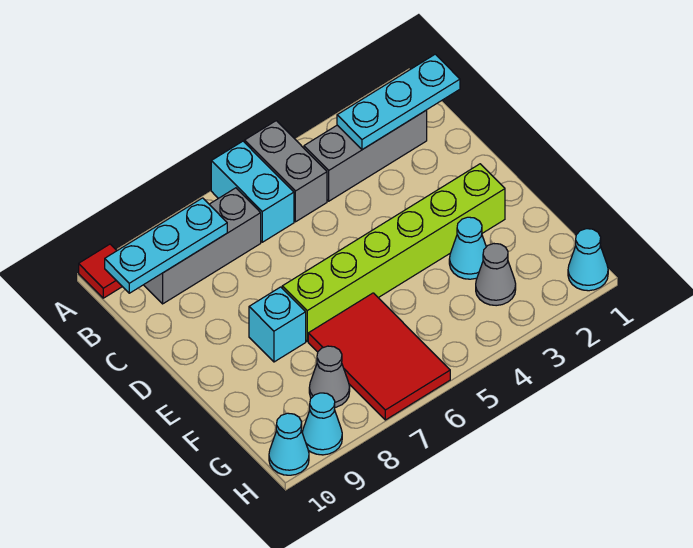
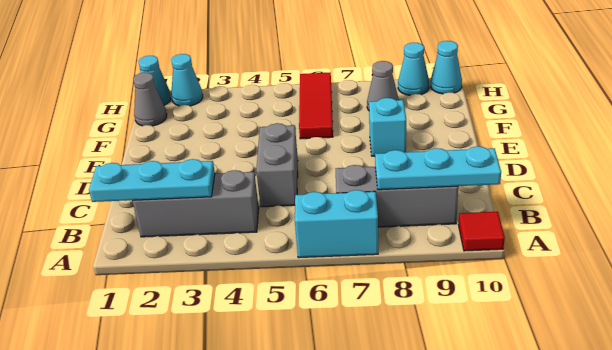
grey brick A5:B5 level 1 -> grey brick C5:D5 level 1
cyan brick A6:B6 level 1 -> cyan brick A6:A7 level 1
lime brick E2:E7 level 1 -> none
cyan cone F3 level 1 -> cyan cone H2 level 1
red tile F6:H7 level 1 -> red tile F6:H6 level 1
grey cone G3 level 1 -> grey cone G1 level 1

